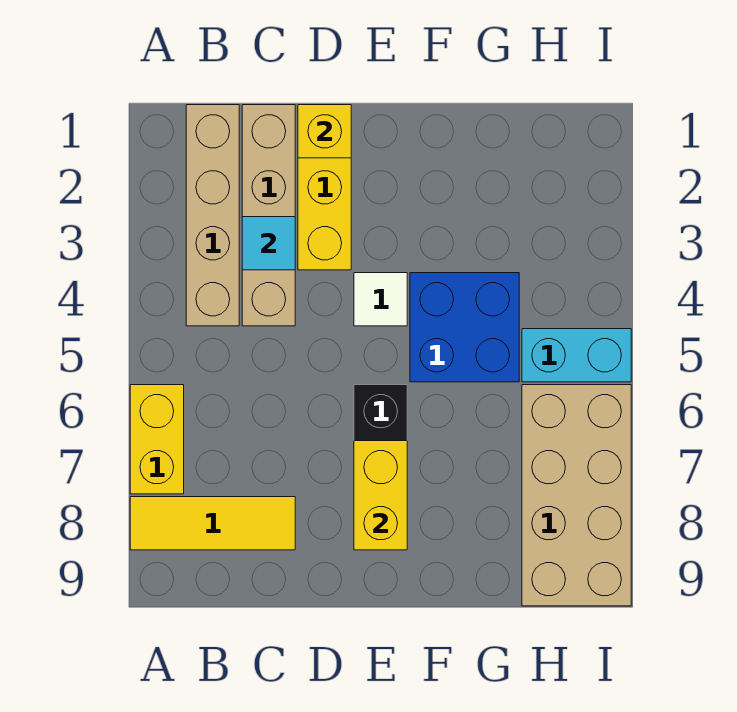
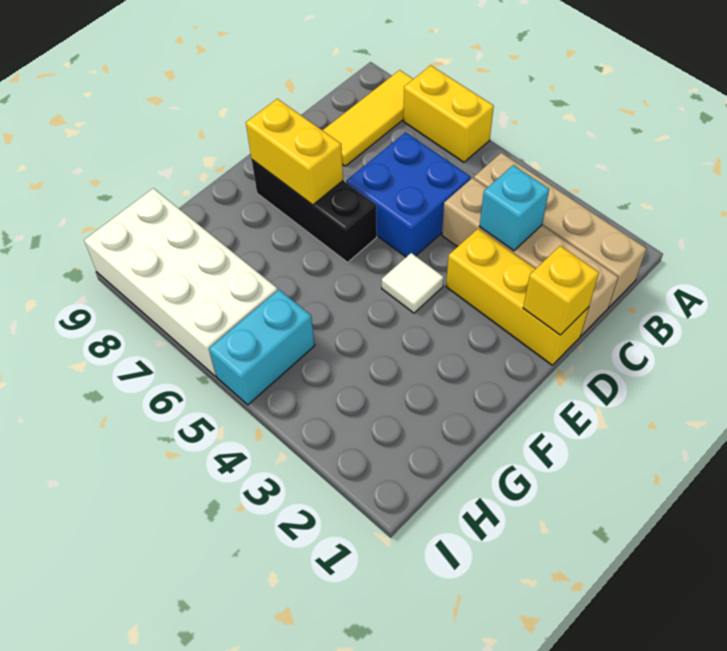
cyan tile C3 level 2 -> cyan brick C3 level 2
blue brick F4:G5 level 1 -> blue brick C5:D6 level 1
tan brick H6:I9 level 1 -> white brick H6:I9 level 1

